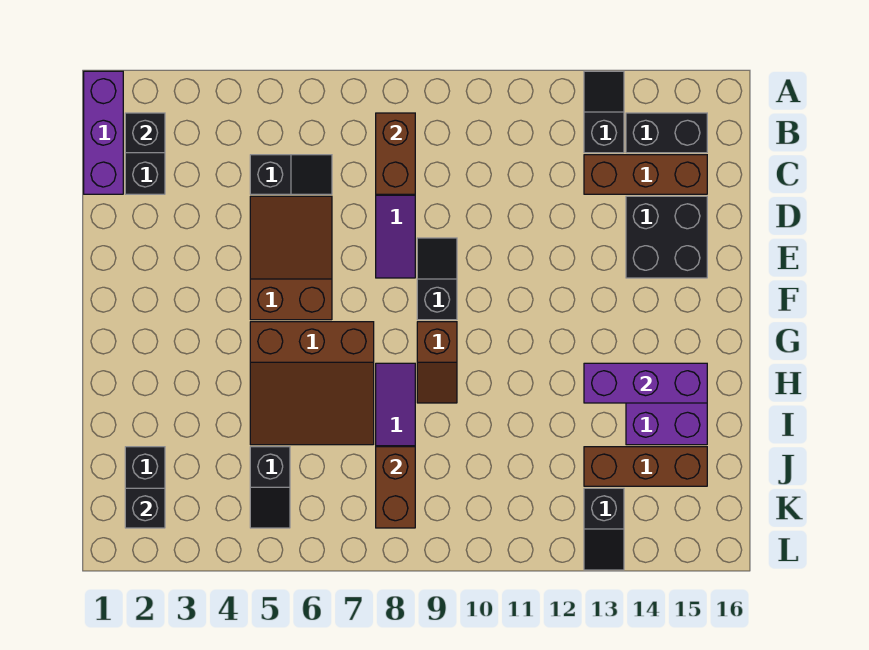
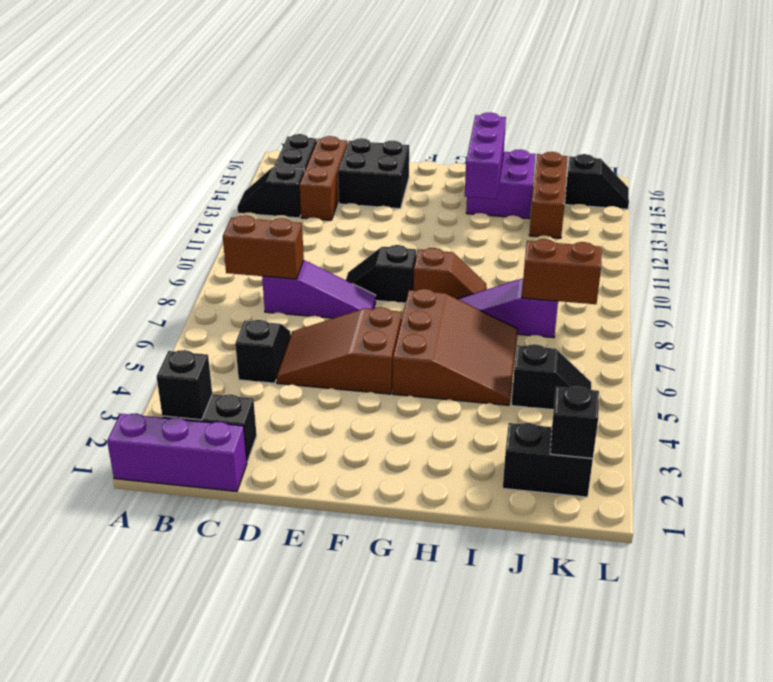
black slope K13:L13 level 1 top K -> black slope K15:L15 level 1 top K

